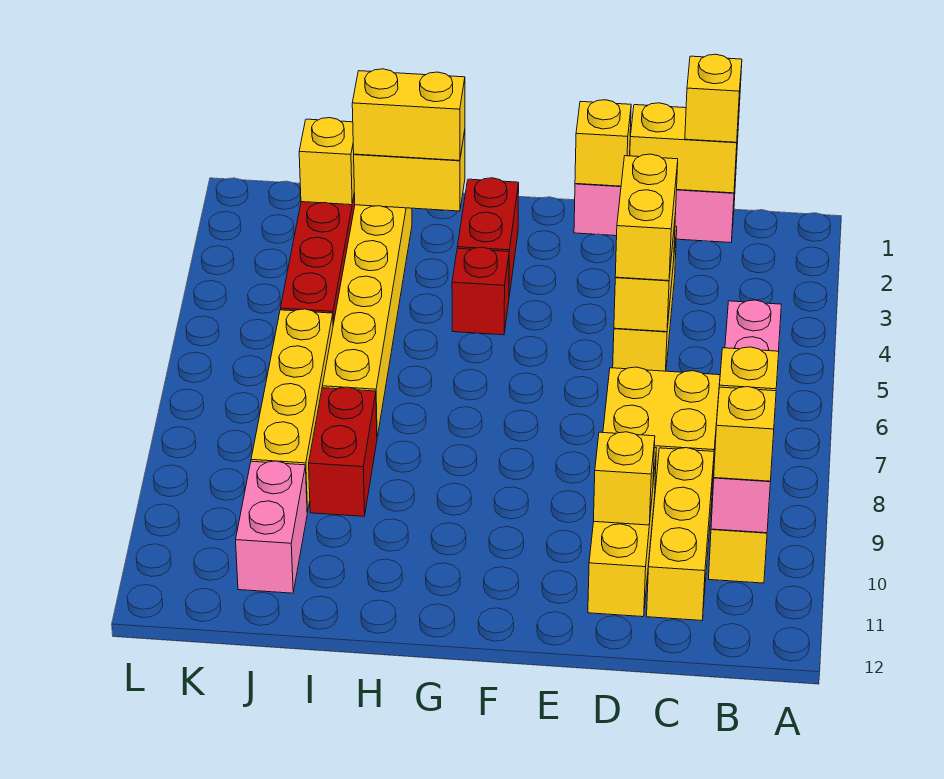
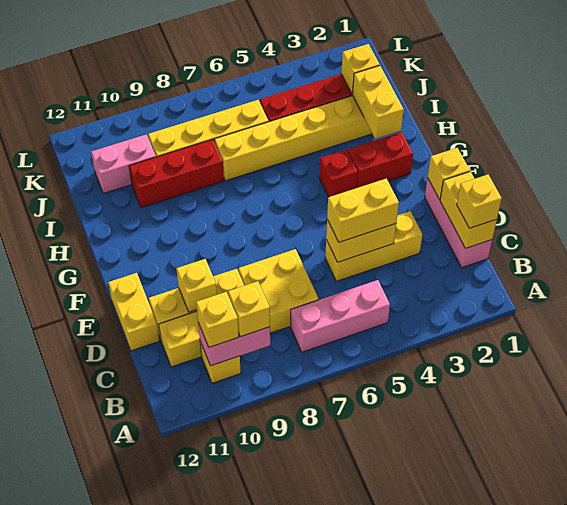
yellow brick H2:I2 level 3 -> yellow brick D12:E12 level 1
red brick I8:I9 level 1 -> red brick I8:I10 level 1

